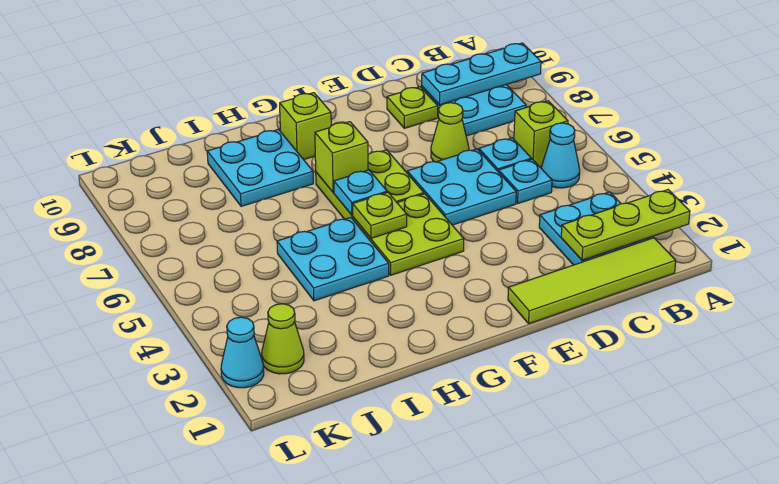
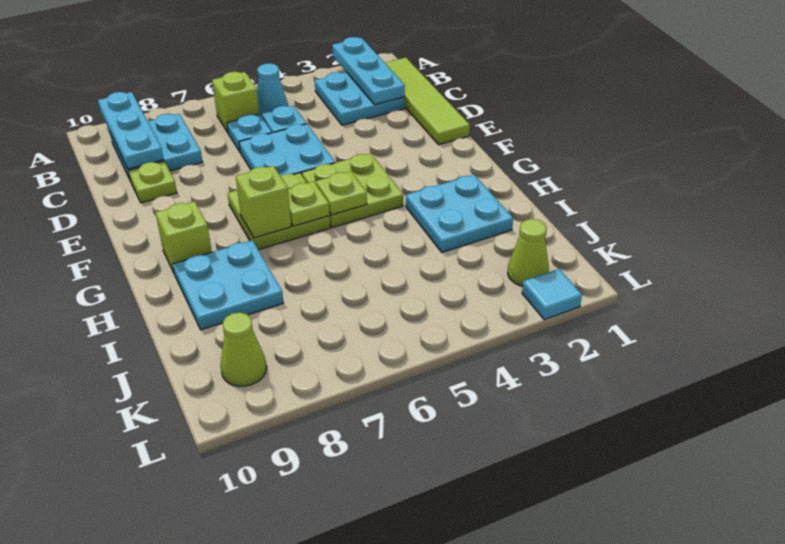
lime plate A2:C2 level 2 -> cyan plate A2:C2 level 2
lime cone D7 level 1 -> lime cone K9 level 1
cyan plate G6 level 2 -> lime plate G6 level 2
cyan plate H4:I5 level 1 -> cyan plate H2:I3 level 1
cyan cone L2 level 1 -> cyan tile L2 level 1

